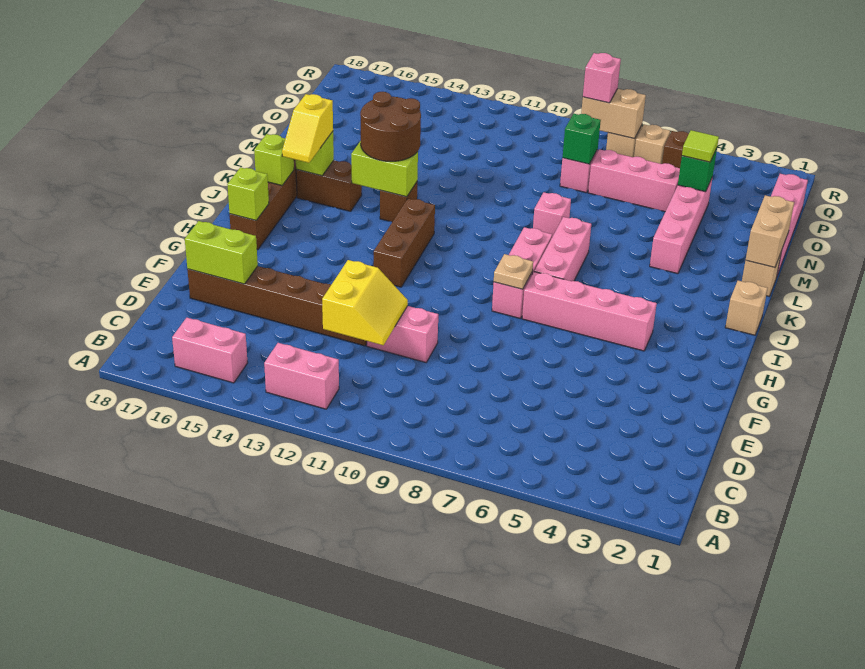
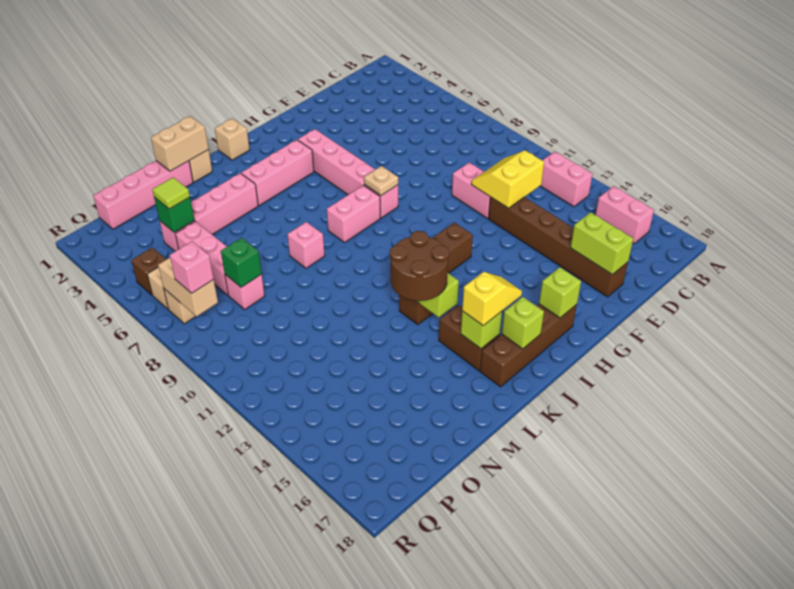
pink brick I7:K7 level 1 -> pink brick I4:K4 level 1

